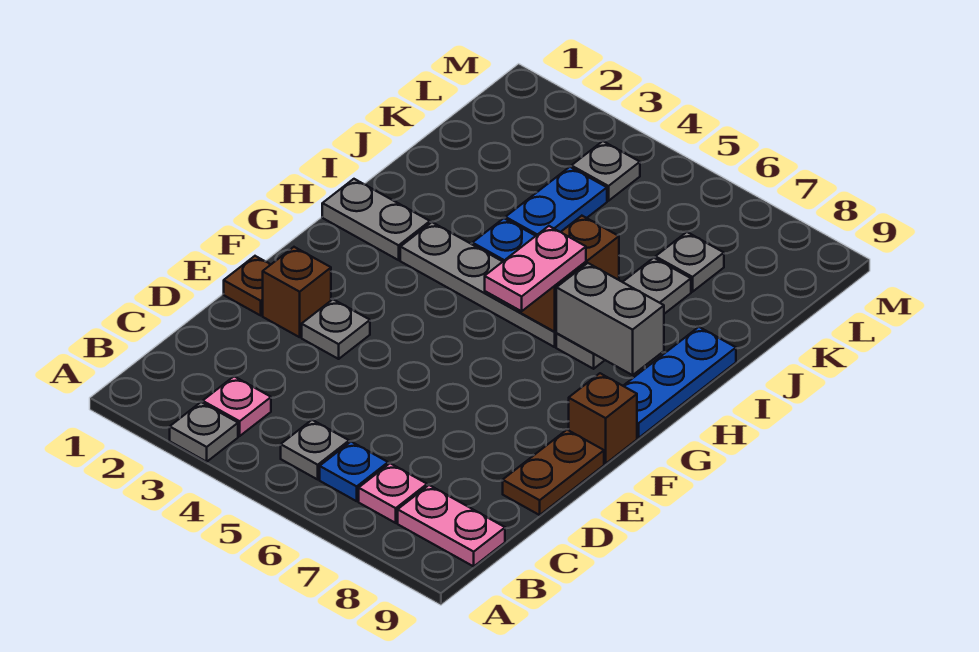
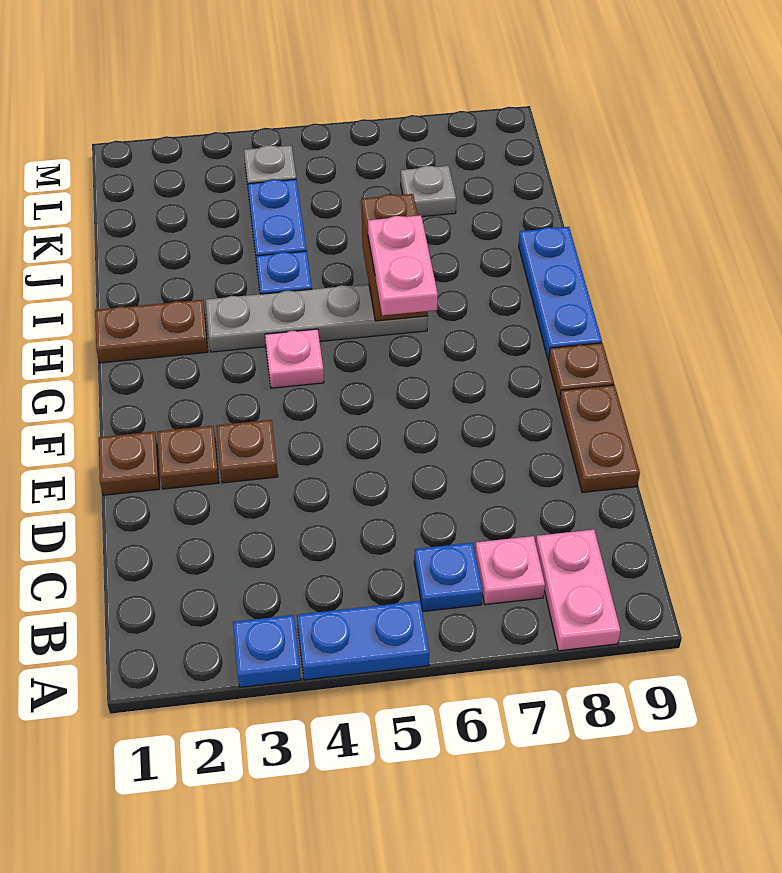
grey plate A3 level 1 -> blue plate A3 level 1
none -> blue plate A4:A5 level 1
pink plate B3 level 1 -> pink plate G4 level 1
grey plate B5 level 1 -> none
pink plate B8:B9 level 1 -> pink plate A8:B8 level 1
brown brick E2 level 1 -> brown plate E2 level 1
grey plate E3 level 1 -> brown plate E3 level 1
brown brick F9 level 1 -> brown plate F9 level 1
grey plate H1:H2 level 1 -> brown plate H1:H2 level 1
grey plate H7:J7 level 1 -> none
grey brick H7:H8 level 2 -> none

